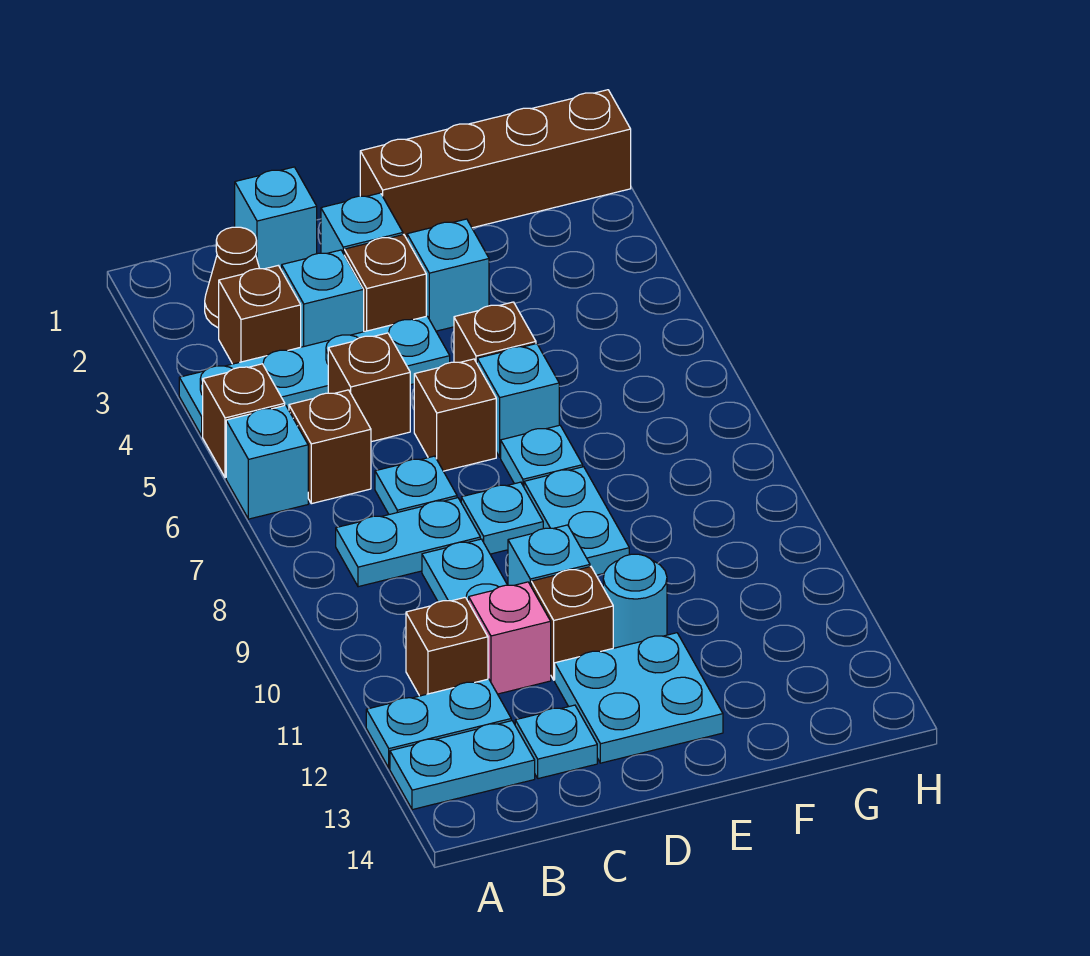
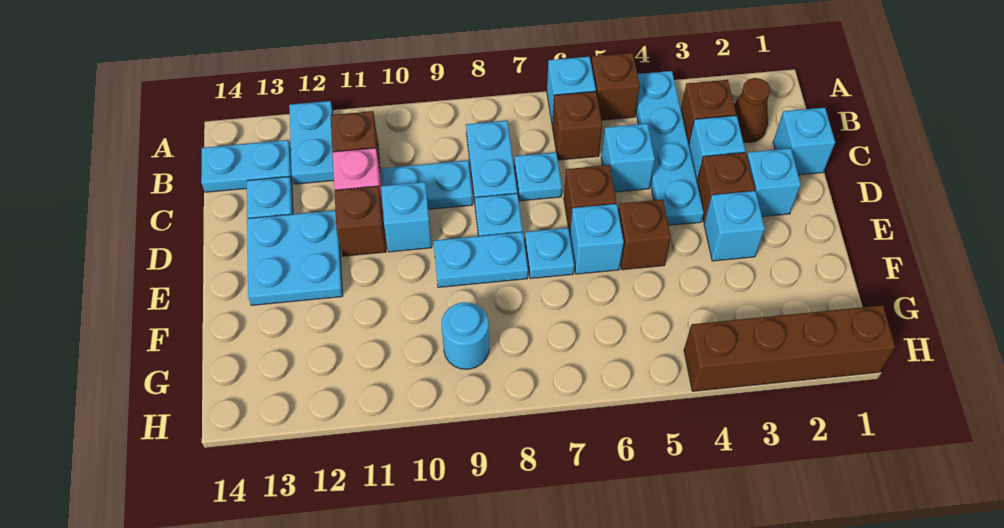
cyan plate A13:B13 level 1 -> cyan plate B13:B14 level 1
brown brick C5 level 1 -> cyan brick C5 level 1
brown brick E1:H1 level 1 -> brown brick H1:H4 level 1
cyan round brick E11 level 1 -> cyan round brick G9 level 1

